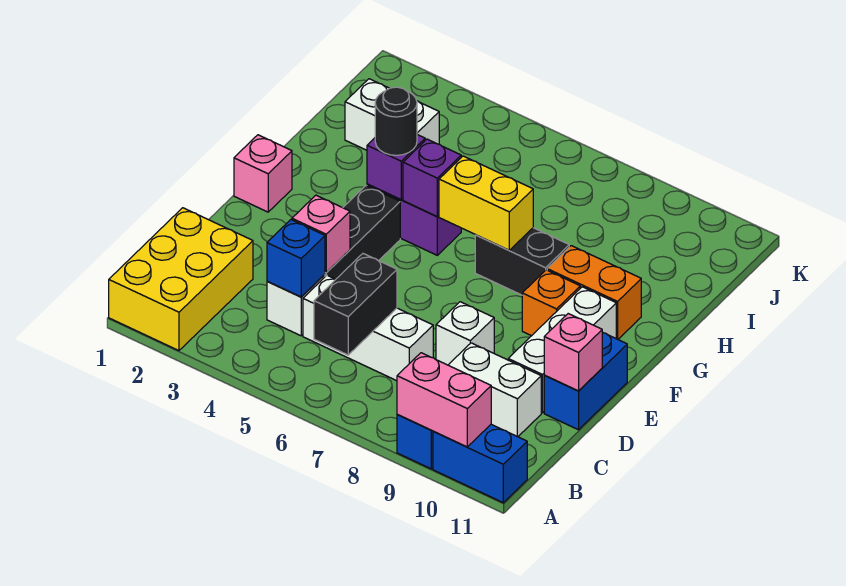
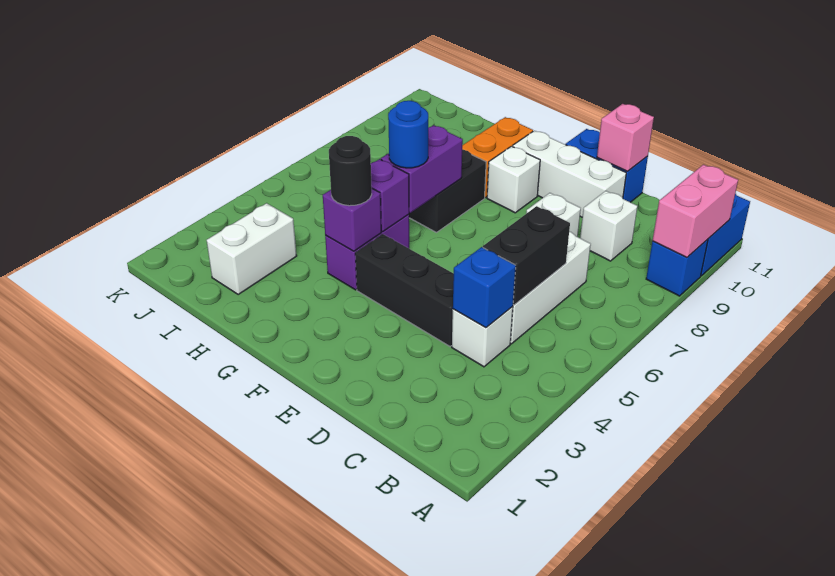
yellow brick A1:C2 level 1 -> none
black brick B6:C6 level 2 -> black brick C5:C6 level 2
white brick C9:C10 level 1 -> white brick C9 level 1
pink brick D4 level 2 -> none
pink brick F1 level 1 -> none
orange brick F9 level 1 -> white brick F9 level 1
yellow brick G6:G7 level 2 -> purple brick G6:G7 level 2
none -> blue round brick G6 level 3

